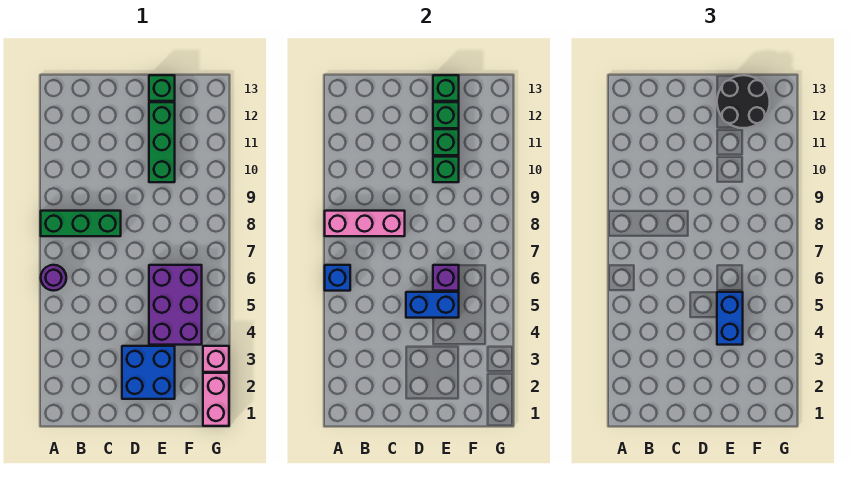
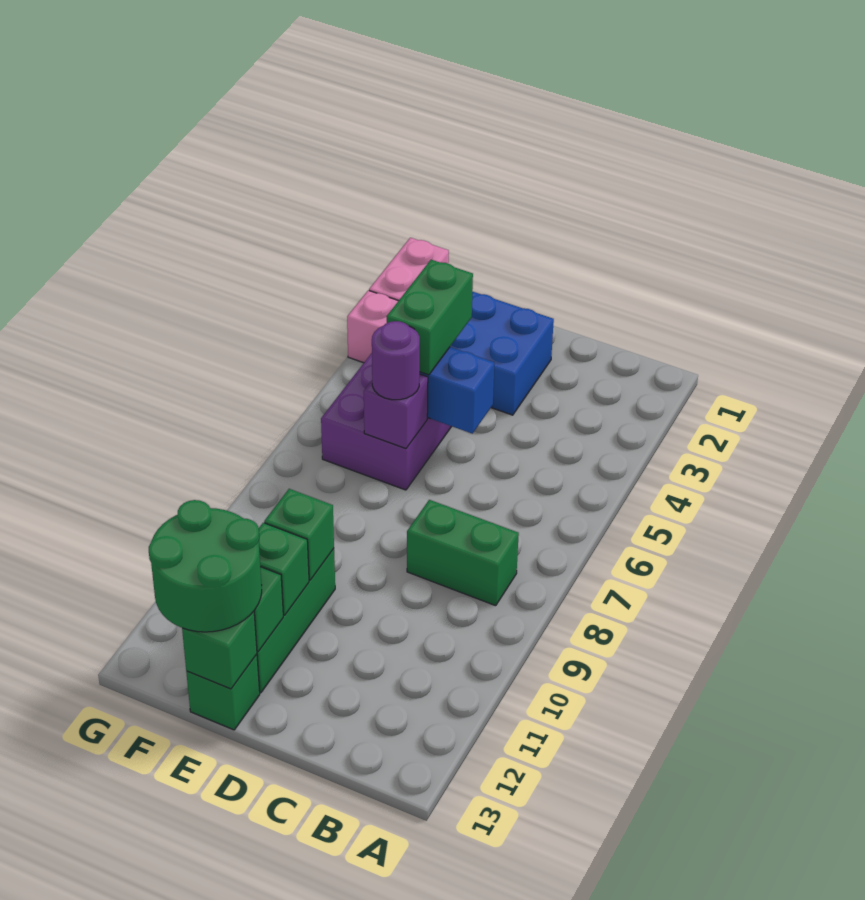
purple round brick A6 level 1 -> purple round brick E6 level 3
blue brick A6 level 2 -> none
green brick A8:C8 level 1 -> green brick B8:C8 level 1
pink brick A8:C8 level 2 -> none
blue brick E4:E5 level 3 -> green brick E4:E5 level 3
black round brick E12:F13 level 3 -> green round brick E12:F13 level 3

